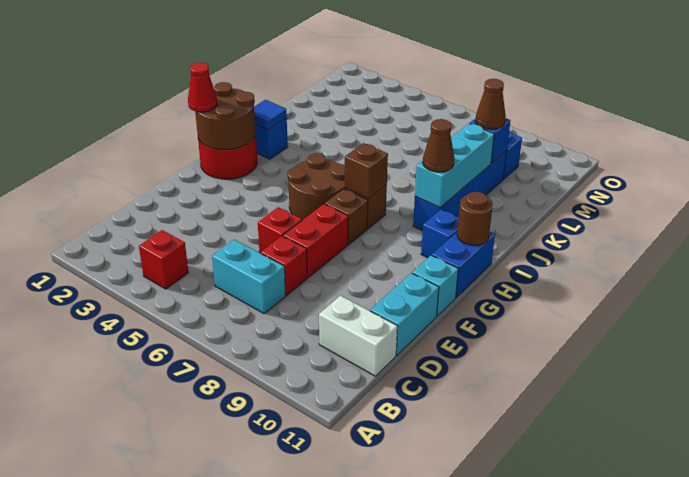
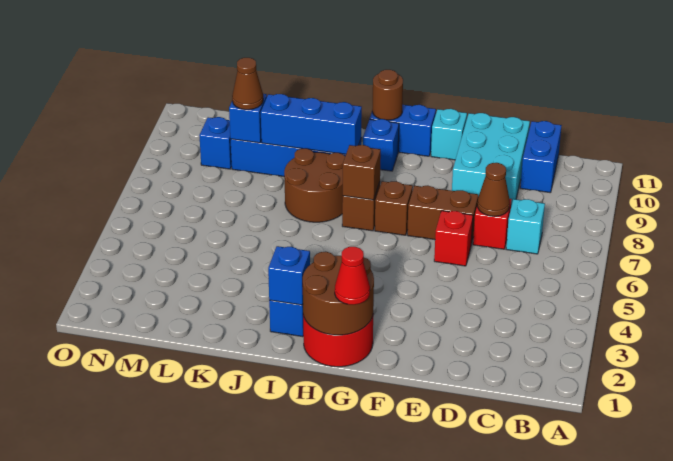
red brick B4 level 1 -> none
cyan brick C6:C7 level 1 -> cyan brick C7 level 1
white brick C10:C11 level 1 -> blue brick C10:C11 level 1
cyan brick D11:E11 level 1 -> cyan brick D9:E11 level 1
red brick E7:F7 level 1 -> brown brick E7:F7 level 1
brown round brick G5:H6 level 1 -> brown round brick I7:J8 level 1
blue tile I2 level 2 -> blue brick I2 level 2
cyan brick I9:K9 level 2 -> blue brick I9:K9 level 2
brown cone I9 level 3 -> brown cone D7 level 2

